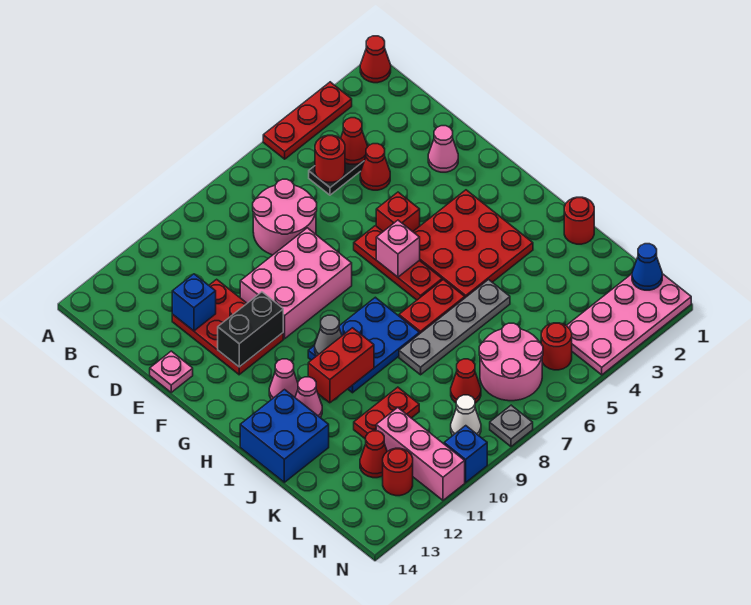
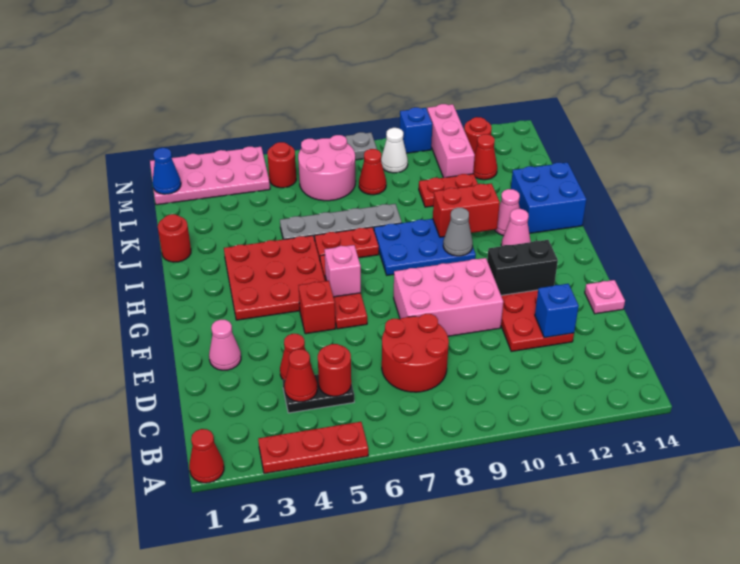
pink round brick C7:D8 level 1 -> red round brick C7:D8 level 1

